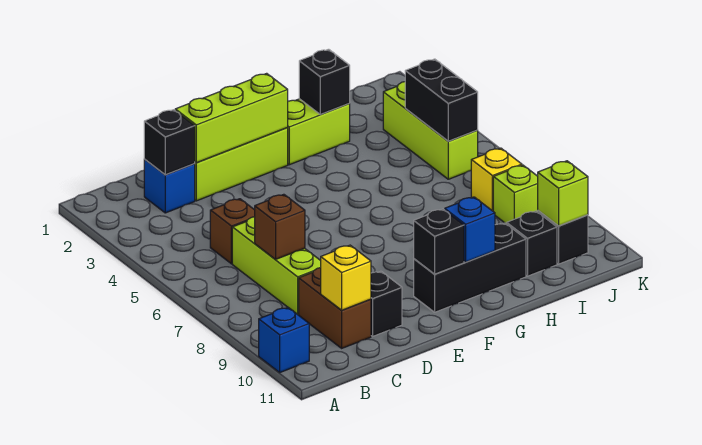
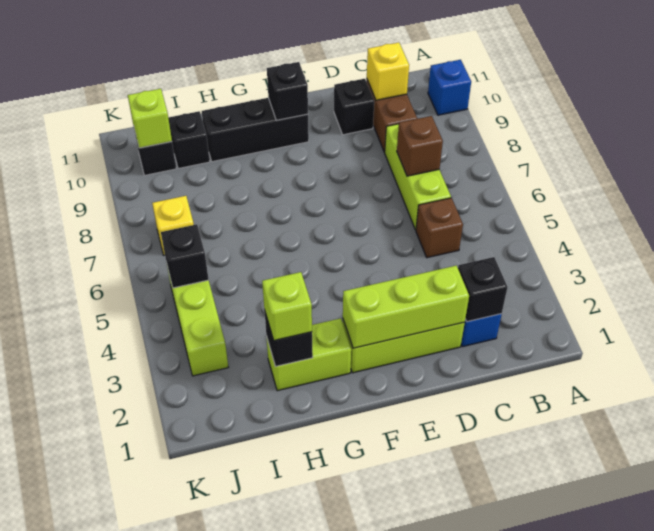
blue brick G10 level 2 -> none
black brick J4:J5 level 2 -> black brick J5 level 2
lime brick J8 level 1 -> lime brick H2 level 3

